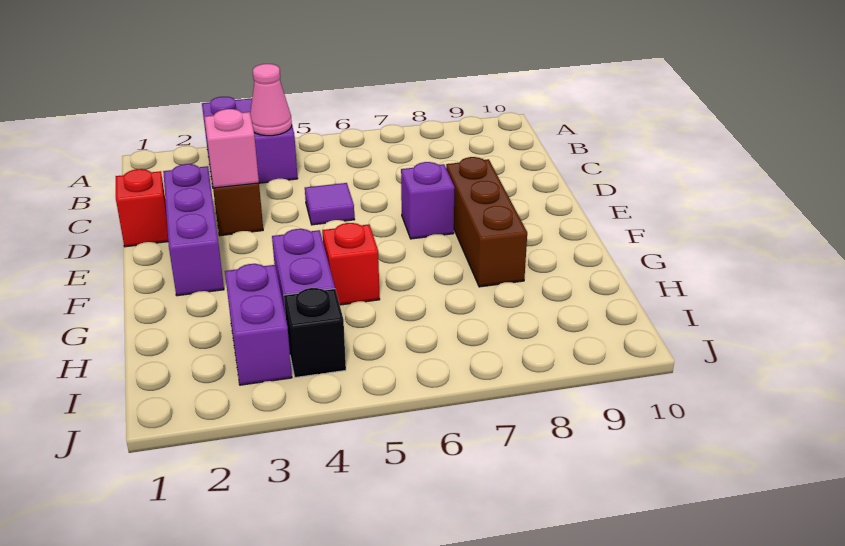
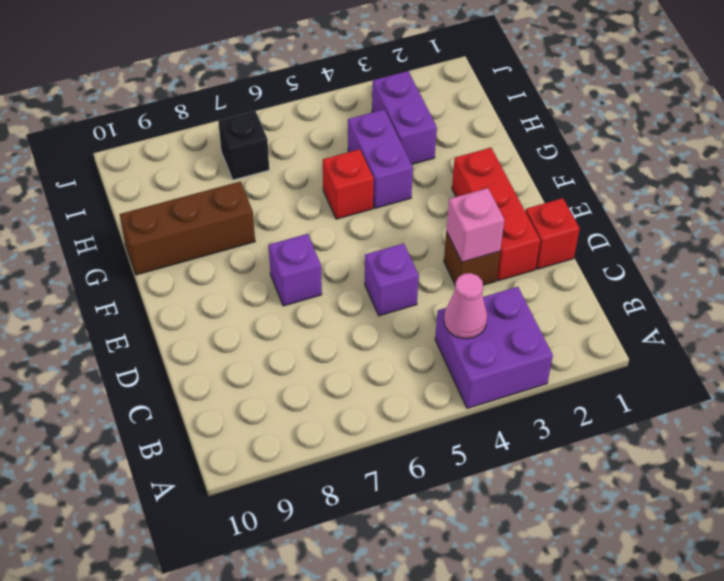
purple brick D2:F2 level 1 -> red brick D2:F2 level 1
purple tile D5 level 1 -> purple brick D5 level 1
brown brick E8:G8 level 1 -> brown brick G8:G10 level 1
black brick I4 level 1 -> black brick I7 level 1

